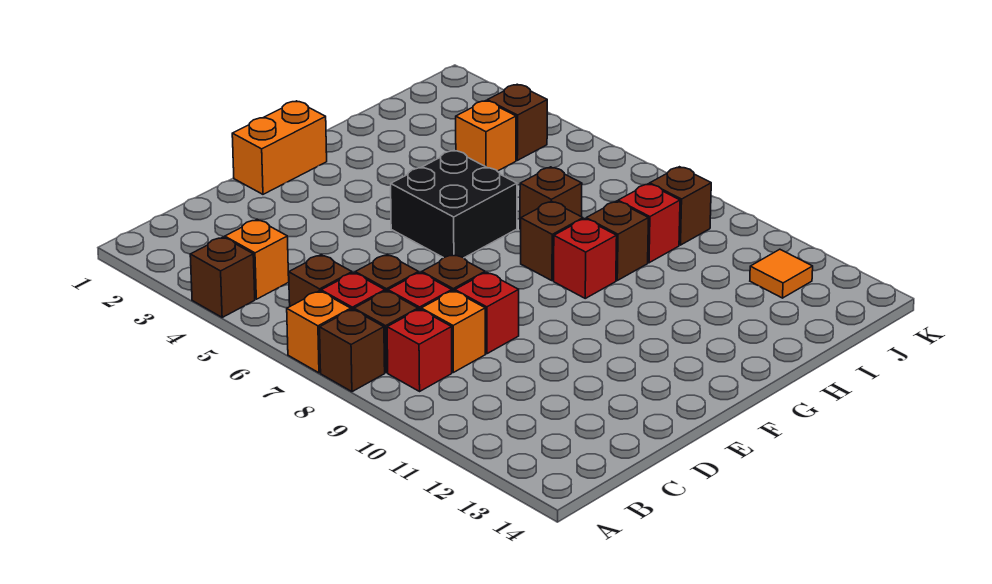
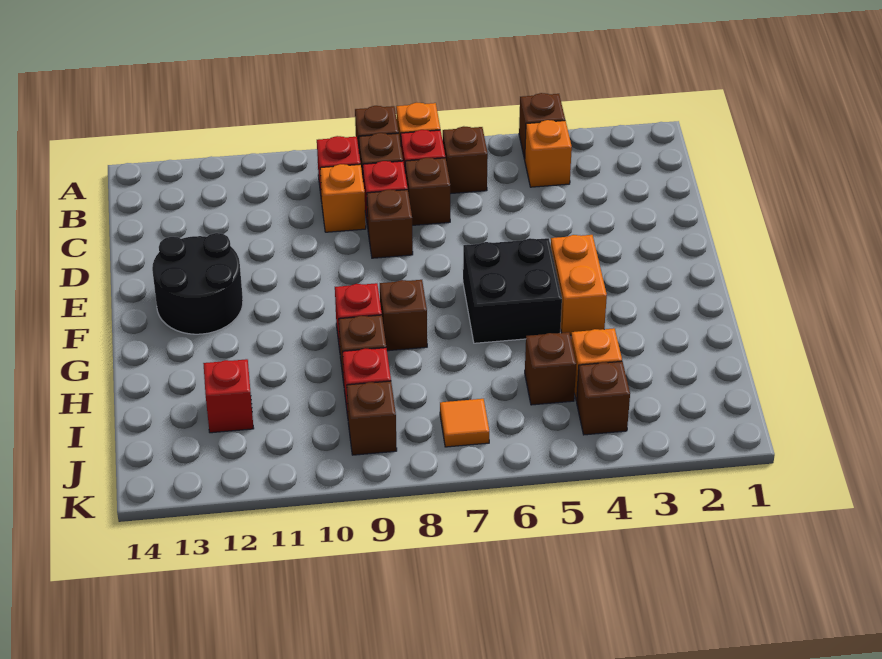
red brick D9 level 1 -> red brick I12 level 1
orange brick E1:F1 level 1 -> orange brick F4:G4 level 1
none -> black round brick E12:F13 level 1
brown brick H7 level 1 -> brown brick I5 level 1
orange tile J12 level 1 -> orange tile J7 level 1

